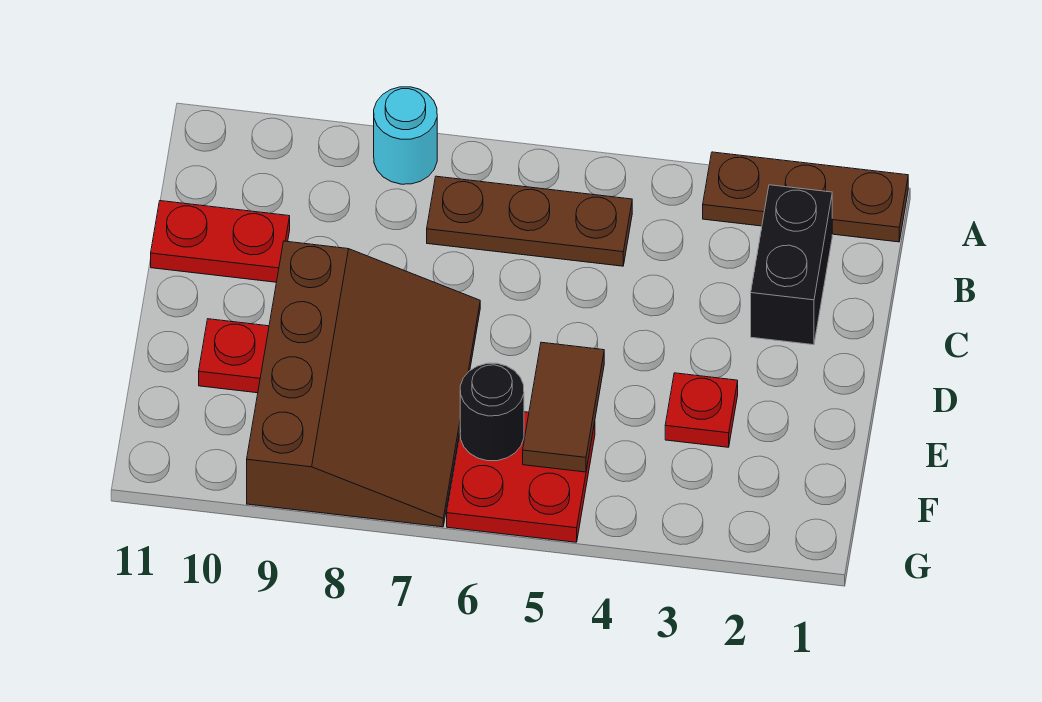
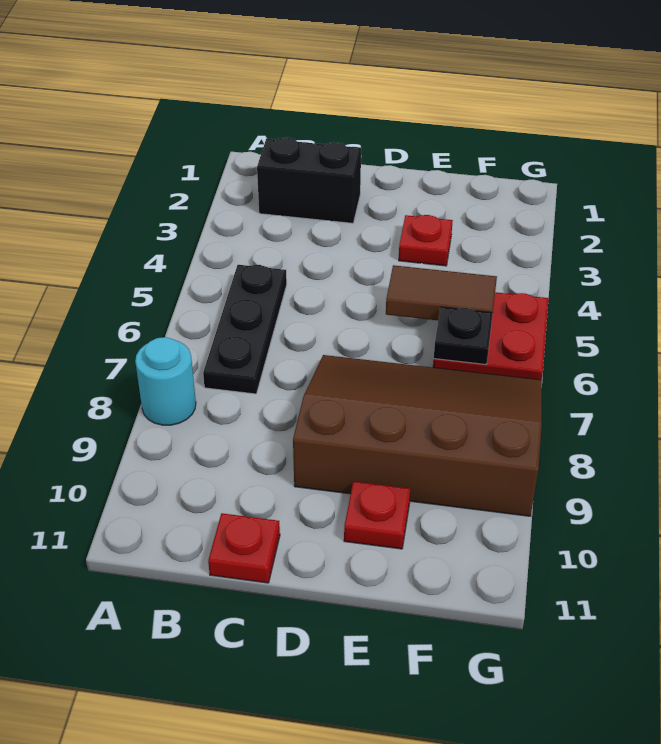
brown plate A1:A3 level 1 -> none
brown plate B5:B7 level 1 -> black plate B5:B7 level 1
red plate C10:C11 level 1 -> red plate C11 level 1
black round brick F6 level 2 -> black plate F6 level 2

